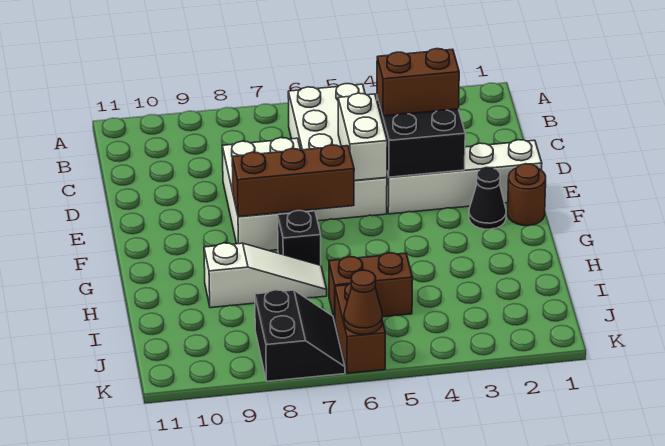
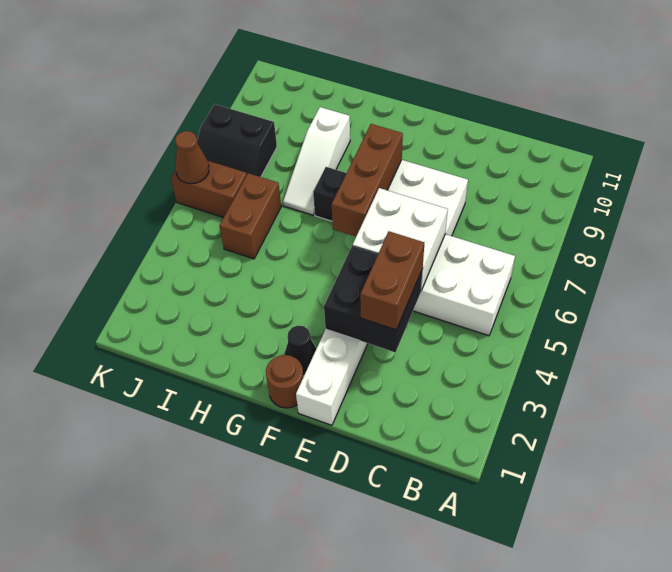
white brick D5:E5 level 2 -> white brick D5:E6 level 2

